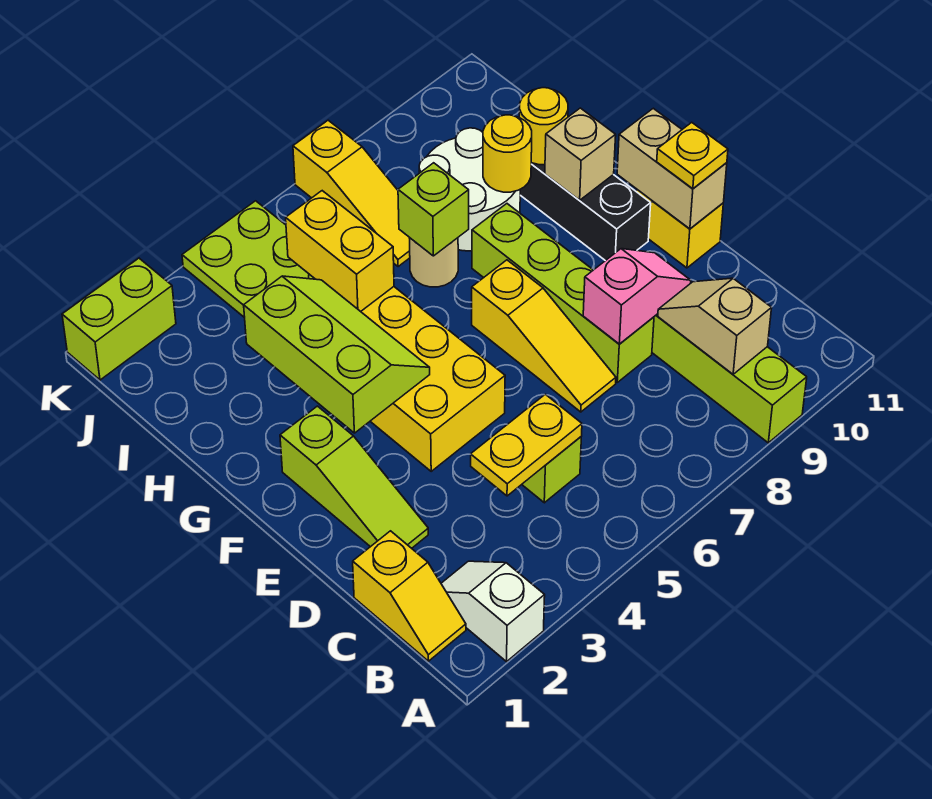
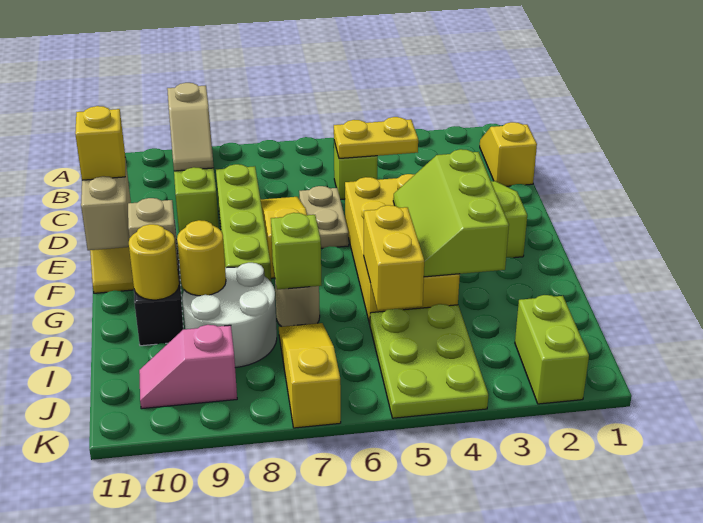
white slope A2:B2 level 1 top A -> none
none -> tan plate D6:E6 level 1
pink slope D8:D9 level 2 top 8 -> pink slope J9:J10 level 1 top 9
yellow plate E11 level 3 -> yellow brick E11 level 3
lime brick K1:K2 level 1 -> lime brick J2:K2 level 1

